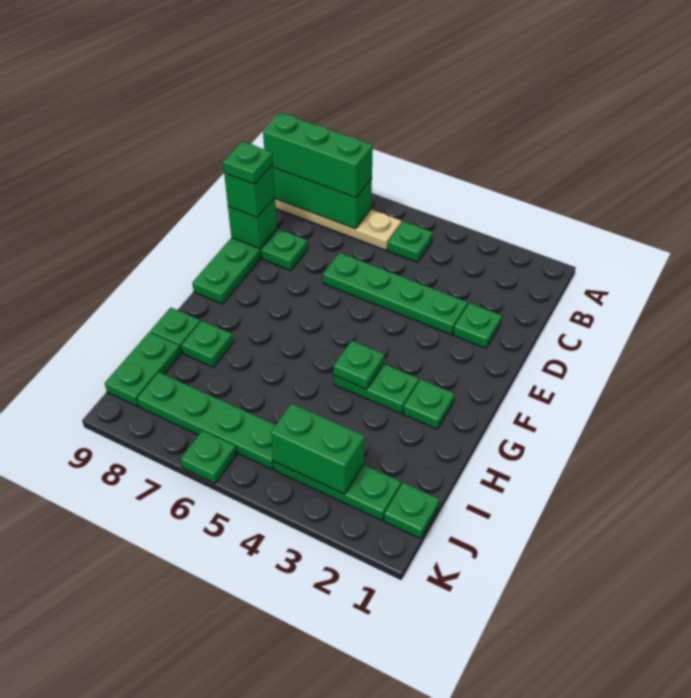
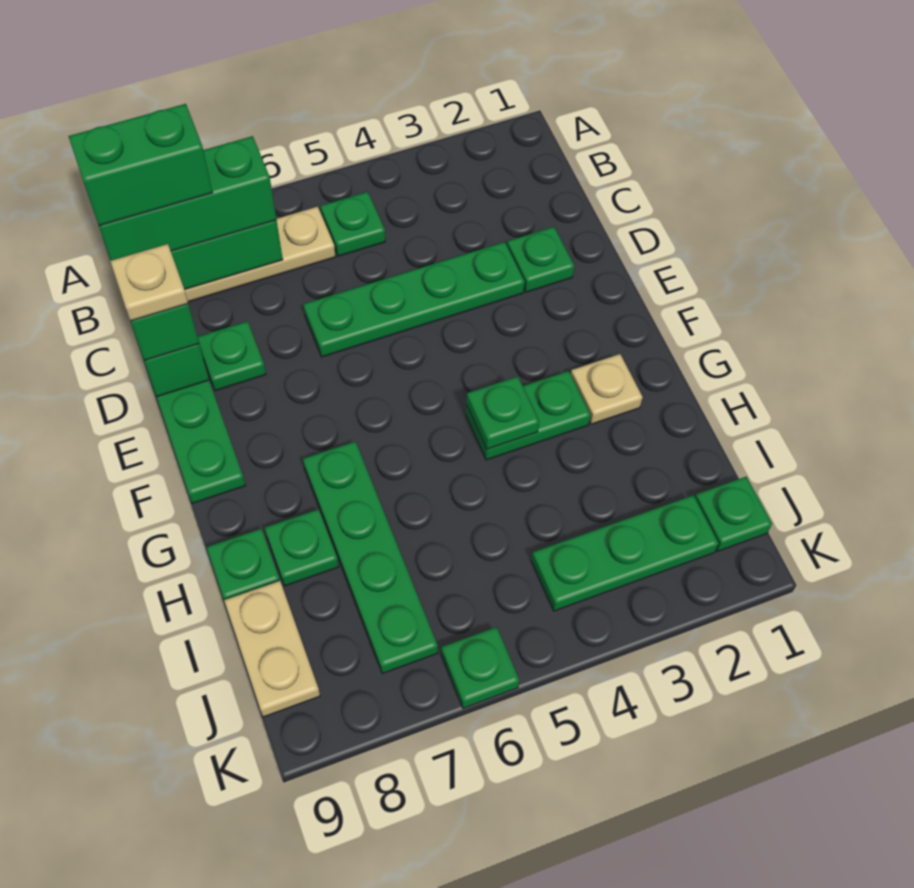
green plate D9 level 4 -> tan plate D9 level 4
green plate G2 level 1 -> tan plate G2 level 1
green plate I9:J9 level 1 -> tan plate I9:J9 level 1
green brick J3:J4 level 2 -> green brick B8:B9 level 4
green plate J5:J8 level 1 -> green plate G7:J7 level 1

